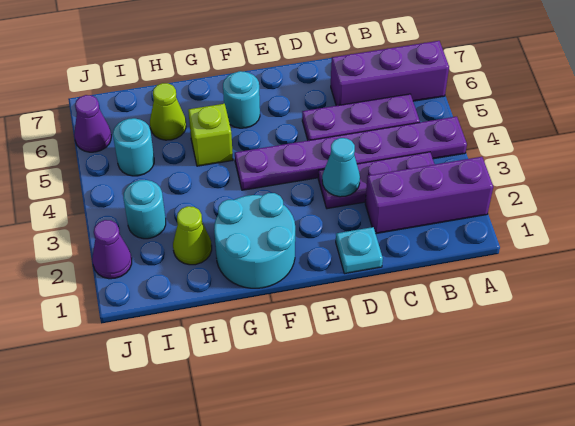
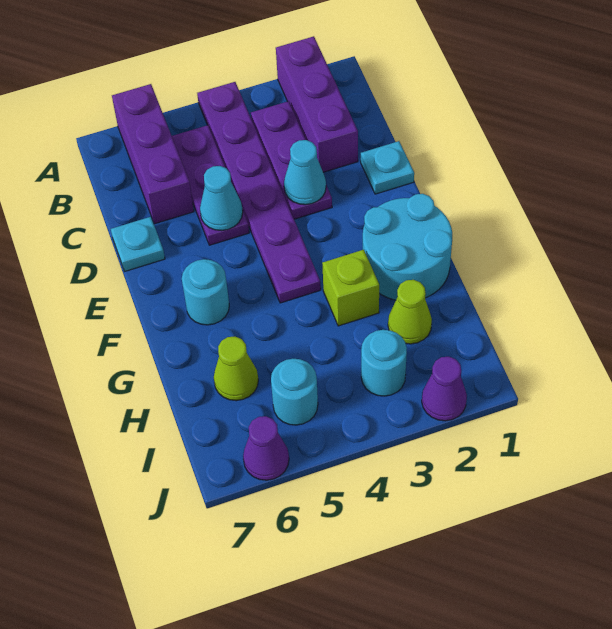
none -> cyan cone D5 level 2
none -> cyan plate D7 level 1
lime brick G5 level 1 -> lime brick G3 level 1

